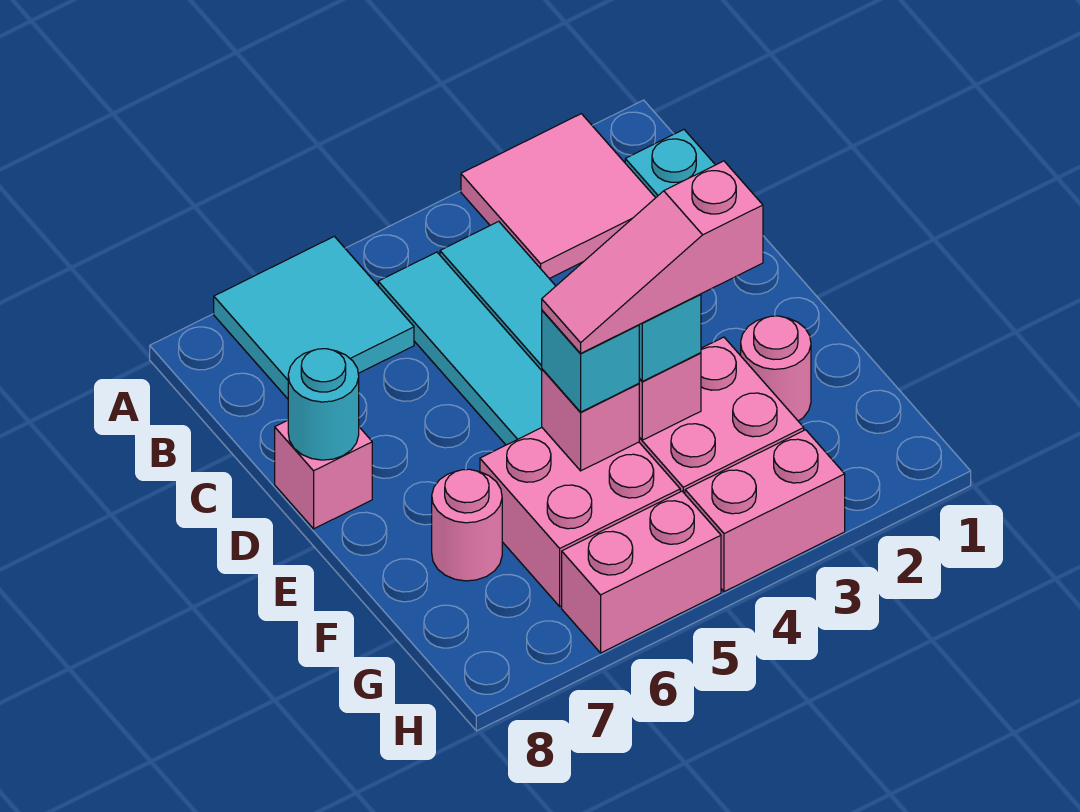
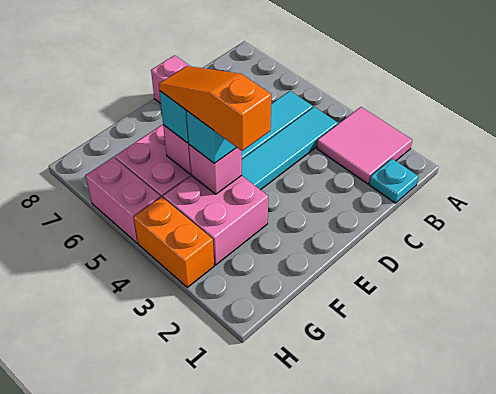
cyan tile A6:B7 level 1 -> none
cyan round brick D8 level 2 -> none
pink round brick F2 level 1 -> none
pink slope F3:F5 level 4 top 3 -> orange slope F3:F5 level 4 top 3
pink round brick F7 level 1 -> none
pink brick H3:H4 level 1 -> orange brick H3:H4 level 1

